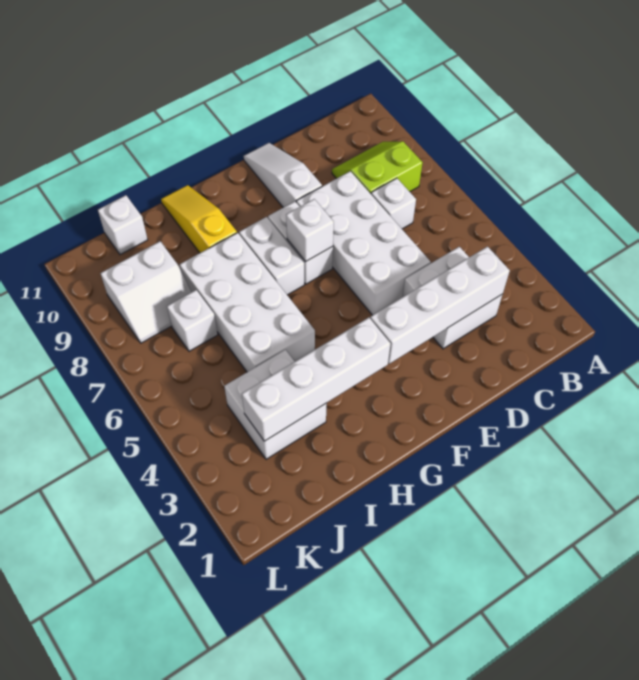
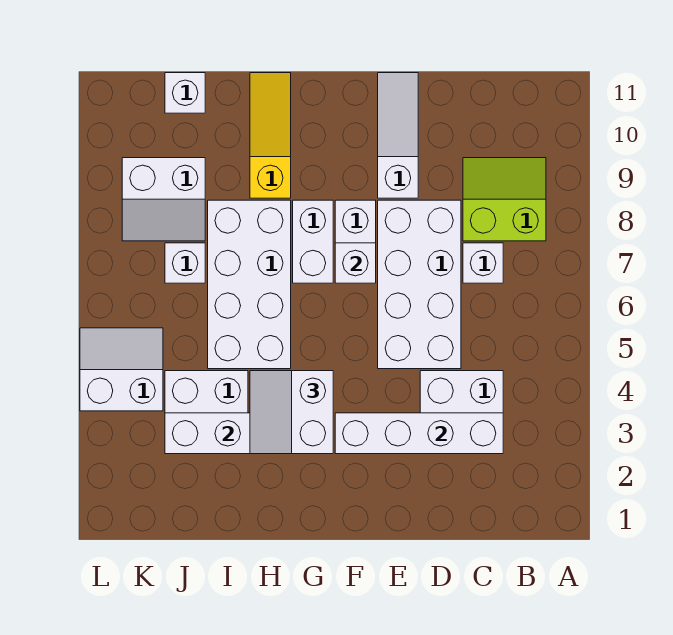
none -> white slope G3:H4 level 3 top G
none -> white slope K4:L5 level 1 top 4

